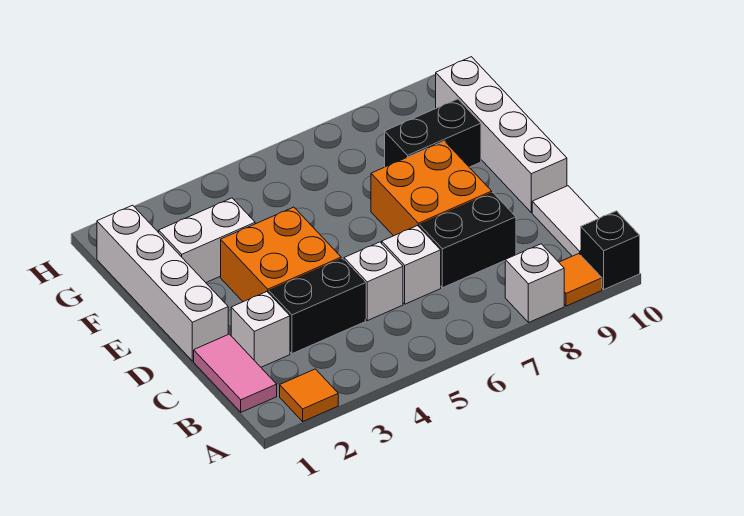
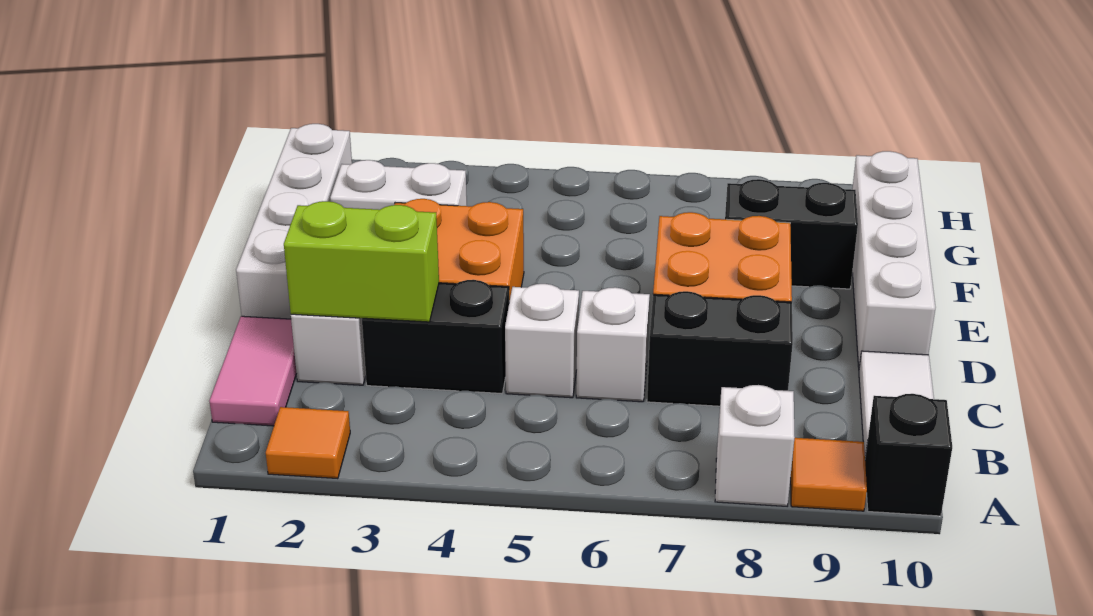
none -> lime brick C2:C3 level 2

